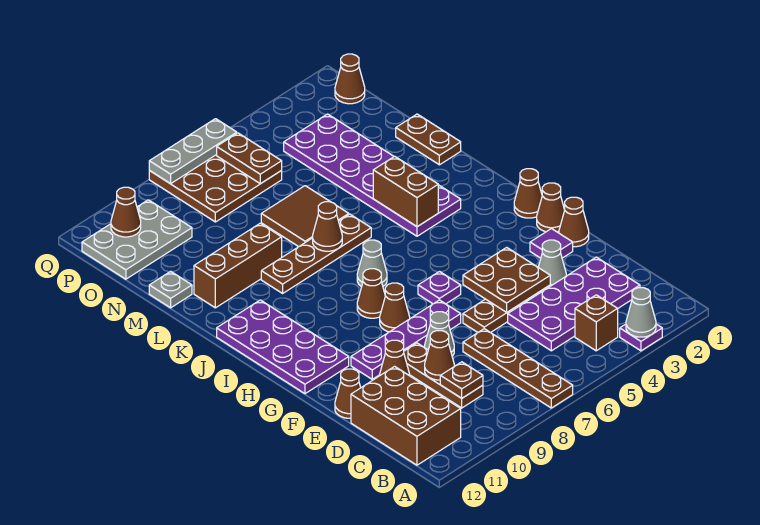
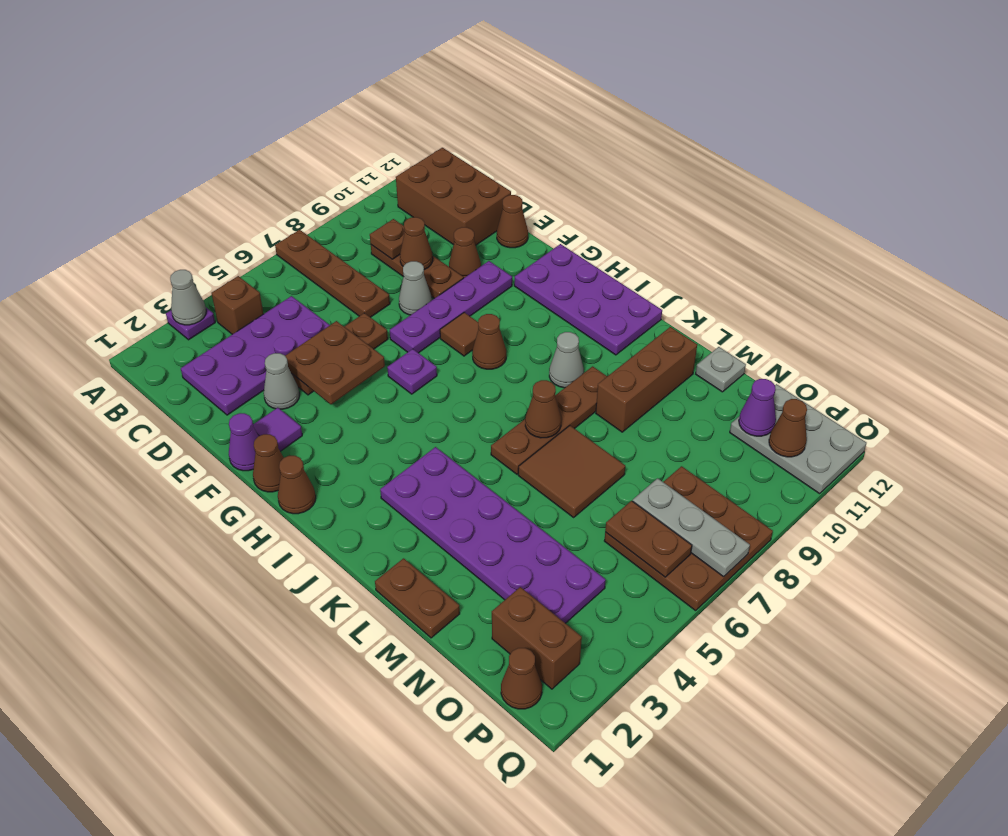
brown cone F1 level 1 -> purple cone F1 level 1
brown cone G8 level 1 -> brown tile G8 level 1
grey cone I7 level 1 -> grey cone J9 level 1
brown brick J4:K4 level 2 -> brown brick O2:P2 level 1
grey plate O10:P12 level 1 -> grey plate O11:Q12 level 1
none -> purple cone O11 level 2
grey plate Q6:Q8 level 2 -> grey plate O7:Q7 level 2

